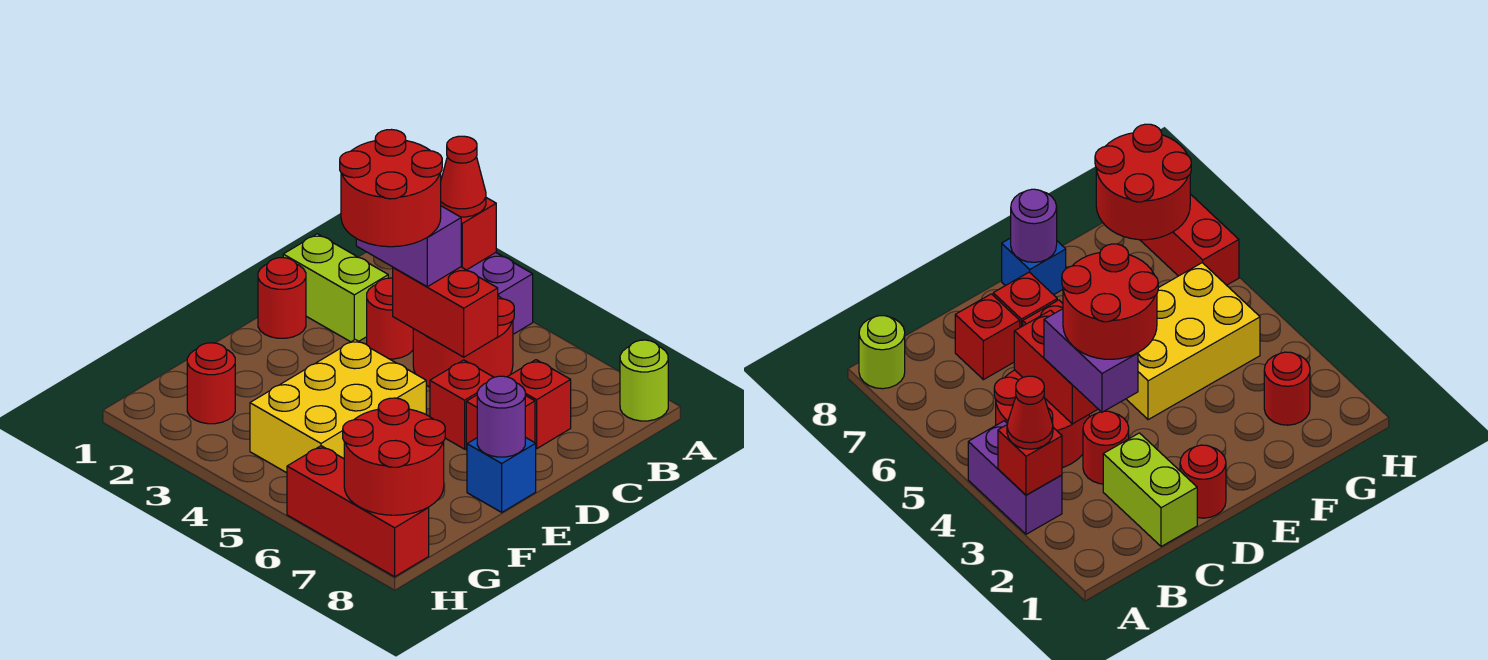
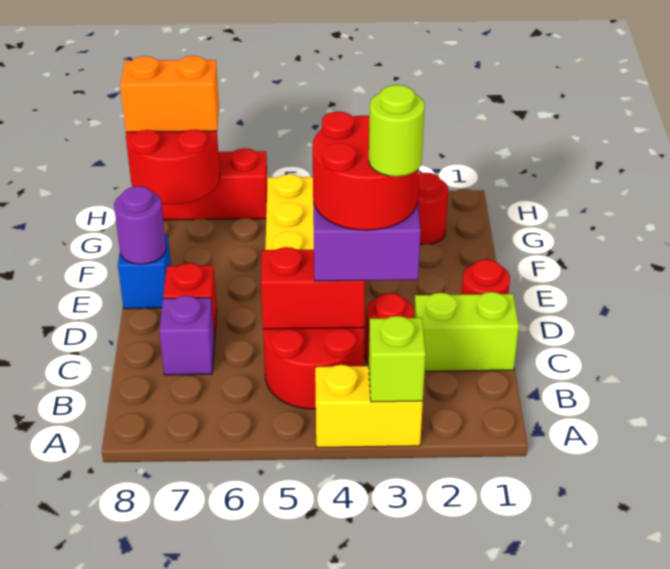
purple brick A3:A4 level 1 -> yellow brick A3:A4 level 1
red brick A3 level 2 -> lime brick A3 level 2
red cone A3 level 3 -> none
lime round brick A8 level 1 -> lime round brick C3 level 5
red brick C7 level 1 -> purple brick C7 level 1
red brick D6 level 1 -> none
none -> orange brick H7:H8 level 3

